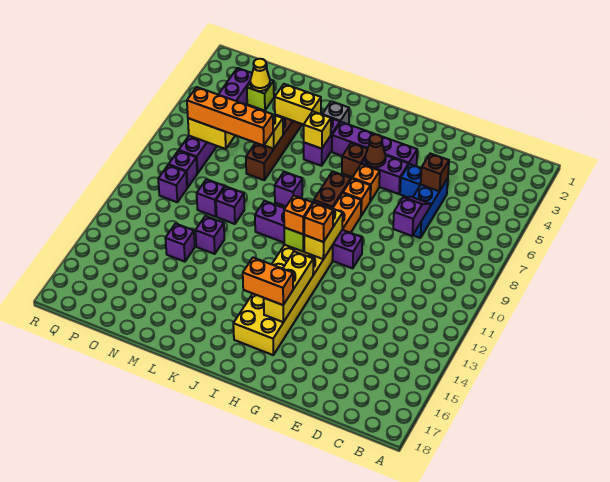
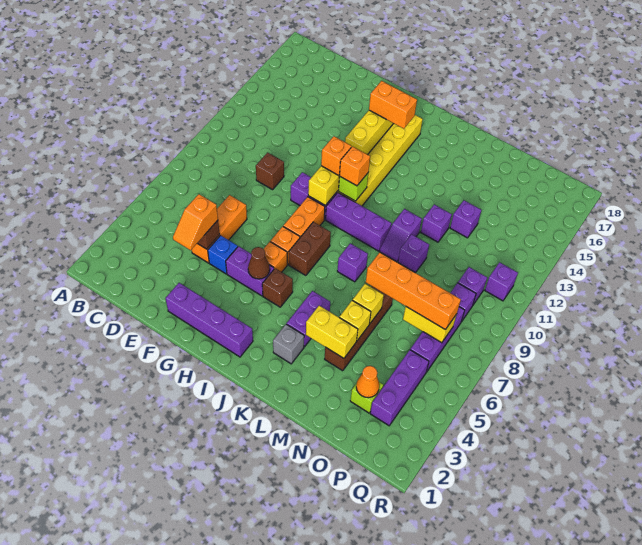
none -> orange slope E4:E5 level 3 top 5
blue brick E5:E7 level 1 -> orange brick E5:E7 level 1
purple slope E7:E8 level 2 top 8 -> purple slope L10:L11 level 1 top 11
none -> brown brick E10 level 1
purple brick G4:J4 level 1 -> purple brick F2:I2 level 1
yellow brick K5 level 2 -> yellow brick M5 level 2
purple brick N10 level 1 -> purple brick Q11 level 1
yellow cone O3 level 2 -> orange cone O3 level 2

